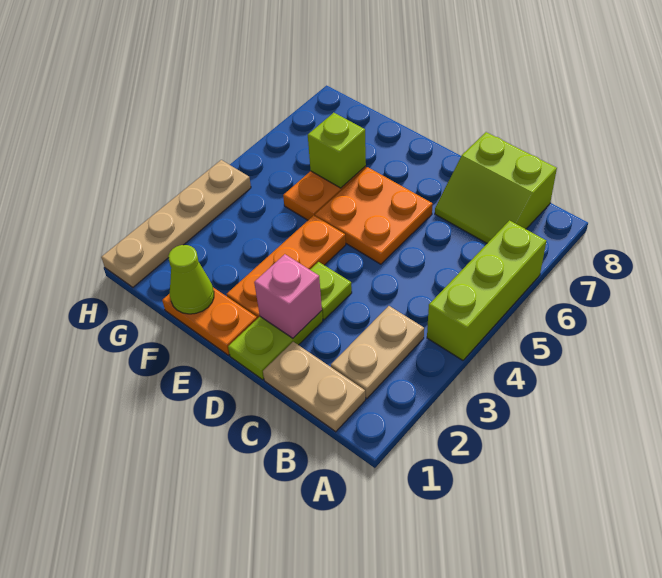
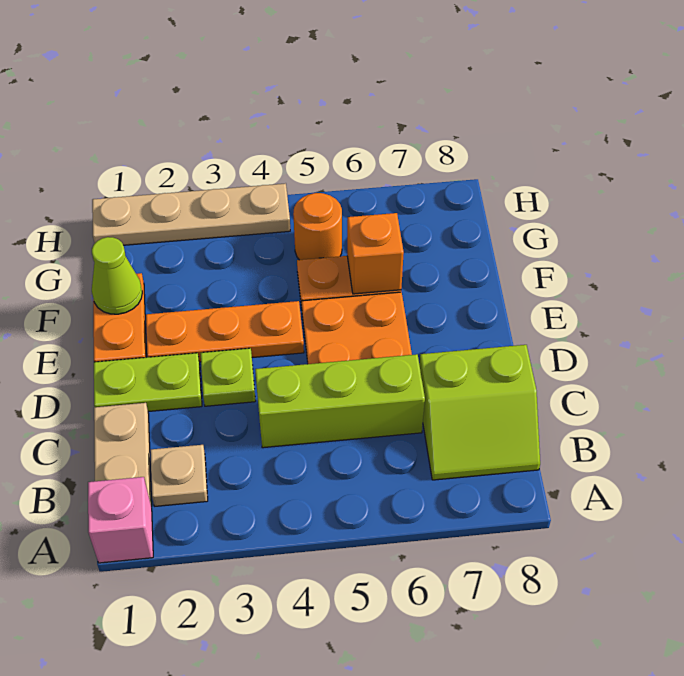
lime brick A4:A6 level 1 -> lime brick C4:C6 level 1
tan plate B2:B3 level 1 -> tan plate B2 level 1
lime slope B7:C8 level 1 top 8 -> lime slope B7:C8 level 1 top C
pink brick D2 level 2 -> pink brick A1 level 1
lime brick F6 level 2 -> orange brick F6 level 2
none -> orange round brick G5 level 1

